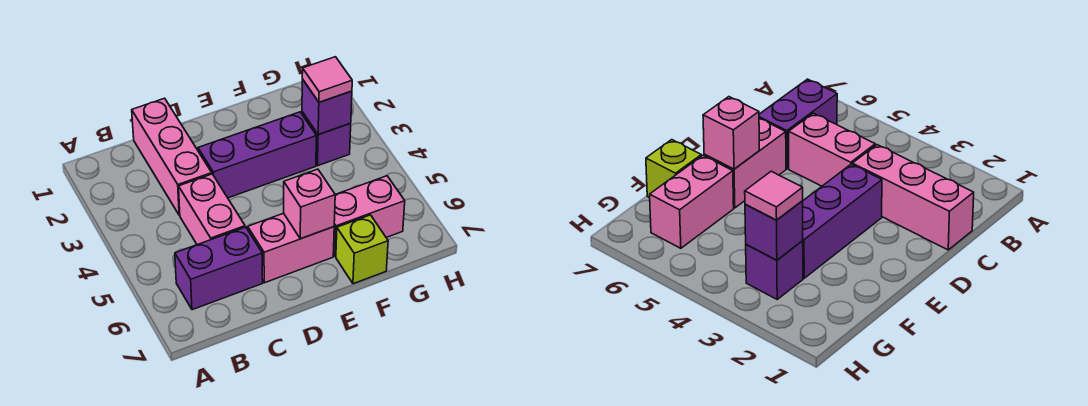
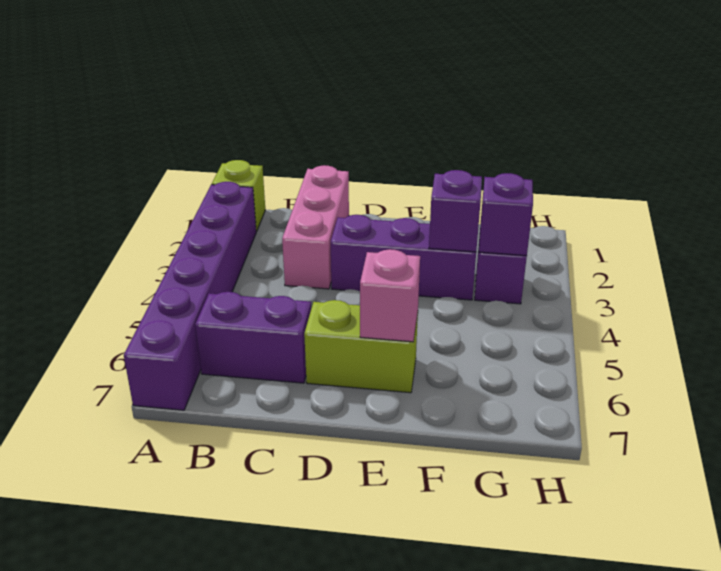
none -> purple brick A2:A7 level 1
pink brick C4:C5 level 1 -> none
pink brick D6:E6 level 1 -> lime brick D6:E6 level 1
none -> purple brick F3 level 2
pink brick F6:G6 level 1 -> none
lime brick F7 level 1 -> lime brick A1 level 1
pink tile G3 level 3 -> none

